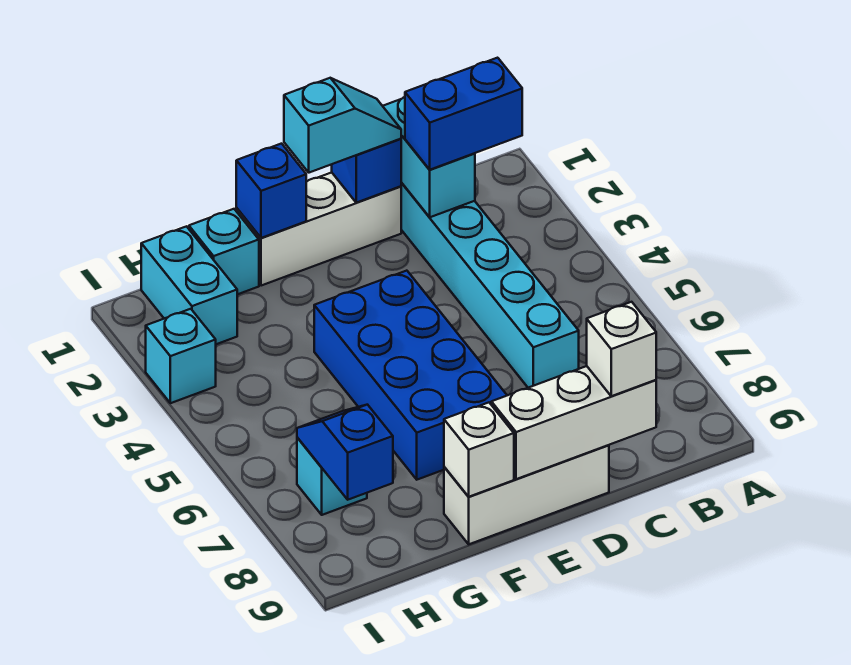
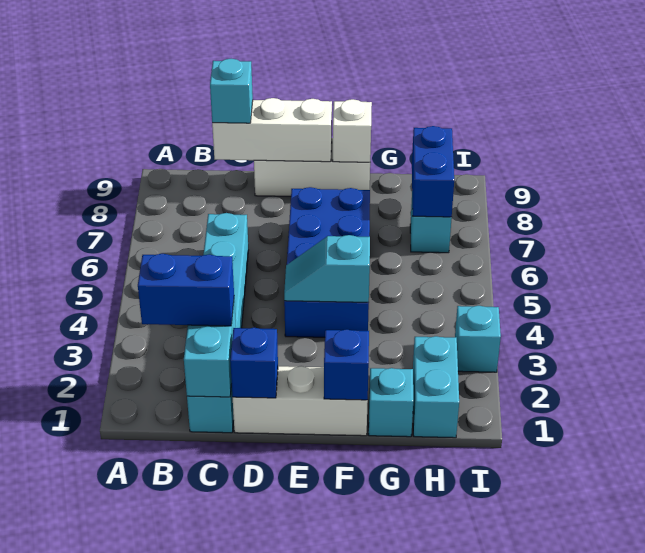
white brick C9 level 3 -> cyan brick C9 level 3
cyan slope D1:E1 level 3 top E -> cyan slope E4:F4 level 2 top F
blue slope H7:H8 level 2 top 8 -> blue brick H7:H8 level 2

